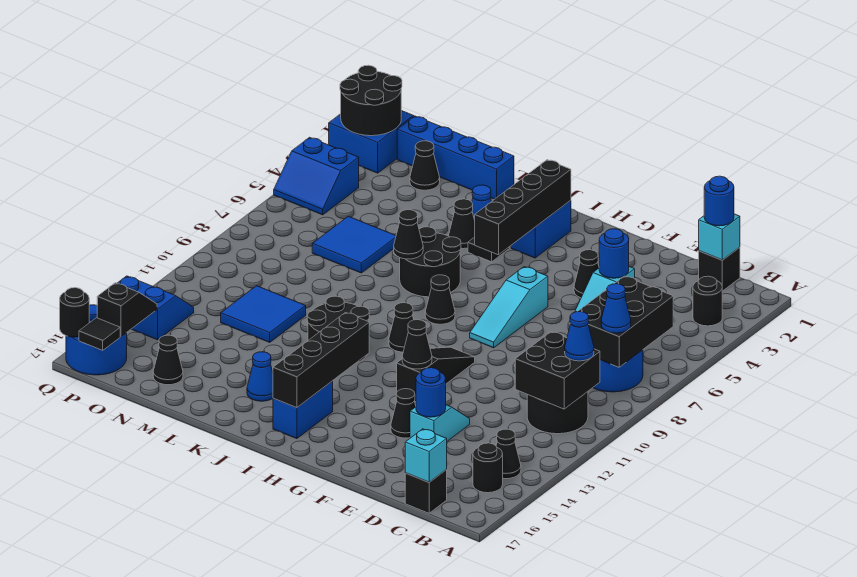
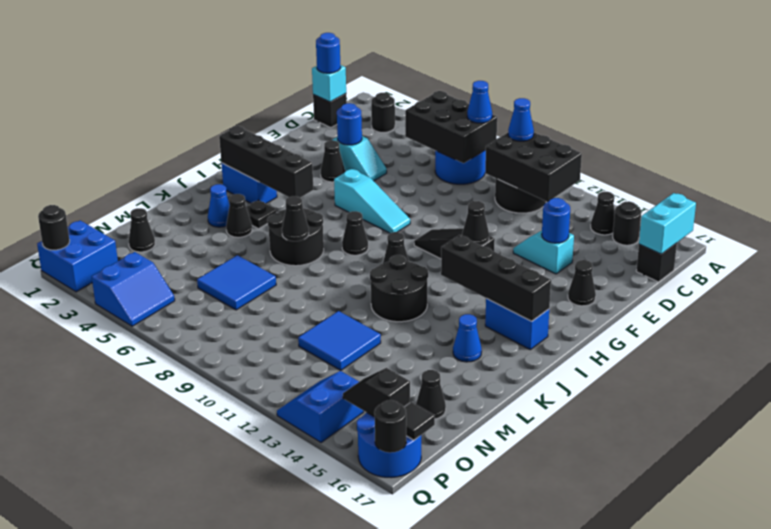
black brick B10:C11 level 2 -> black brick B10:C12 level 2
cyan brick C17 level 2 -> cyan brick B17:C17 level 2
black cone F14 level 1 -> black cone F16 level 1
blue brick L1:O1 level 1 -> none
black round brick P1:Q2 level 2 -> black round brick Q1 level 2

